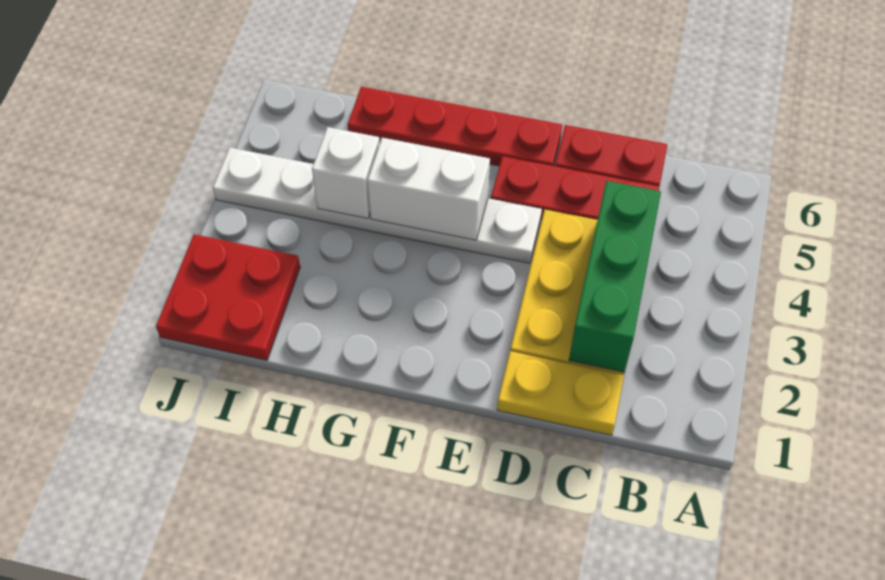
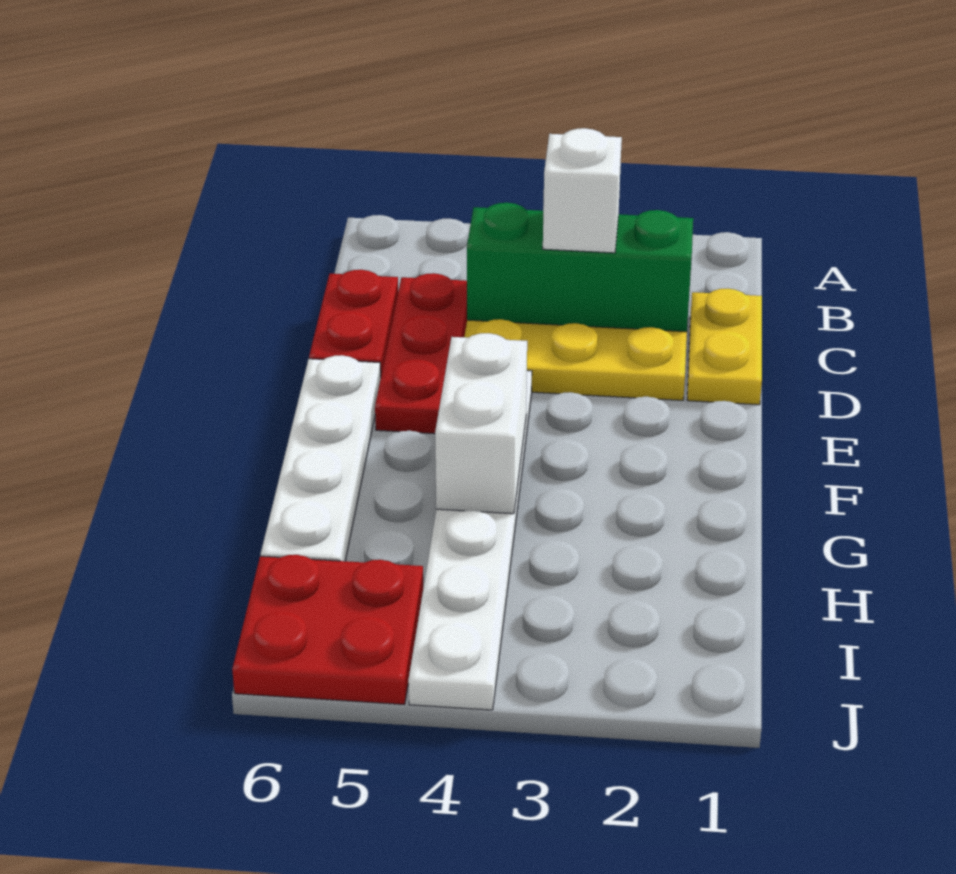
red plate E6:H6 level 1 -> white plate E6:H6 level 1
white brick H4 level 2 -> white brick C3 level 3
red plate I1:J2 level 1 -> red plate I5:J6 level 1

